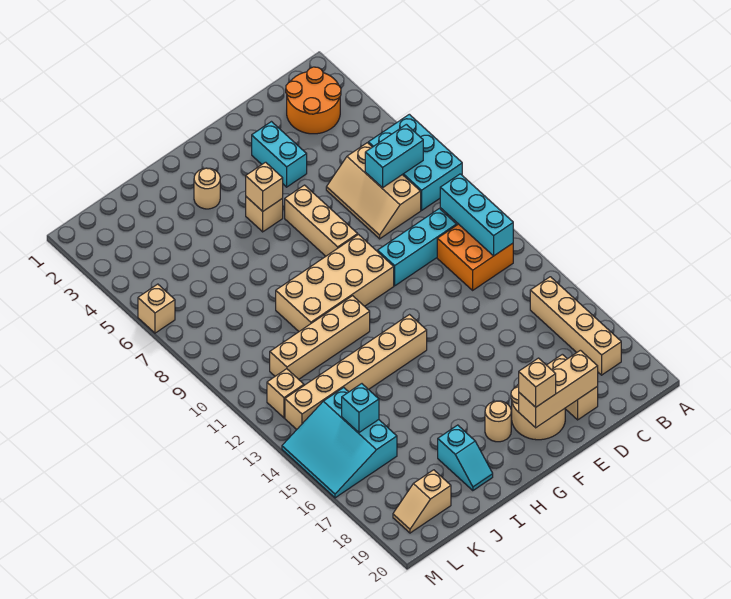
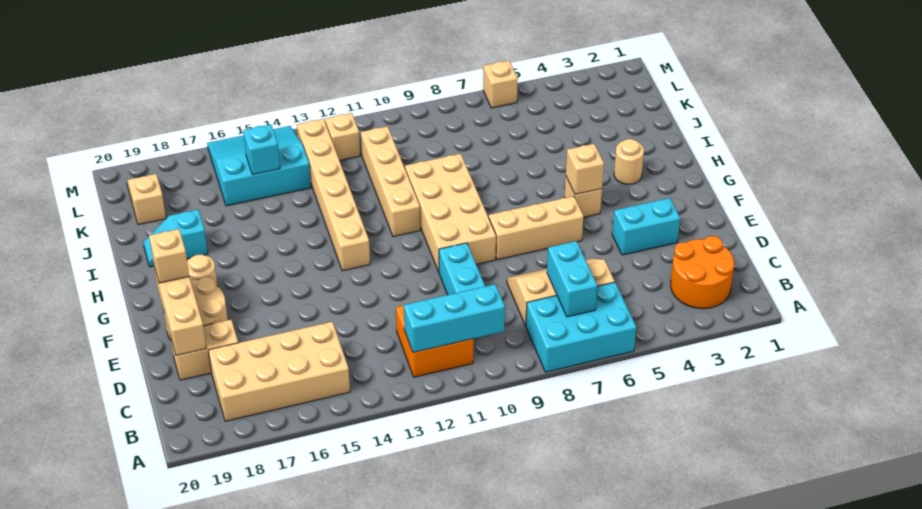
tan brick B15:B18 level 1 -> tan brick B15:C18 level 1

